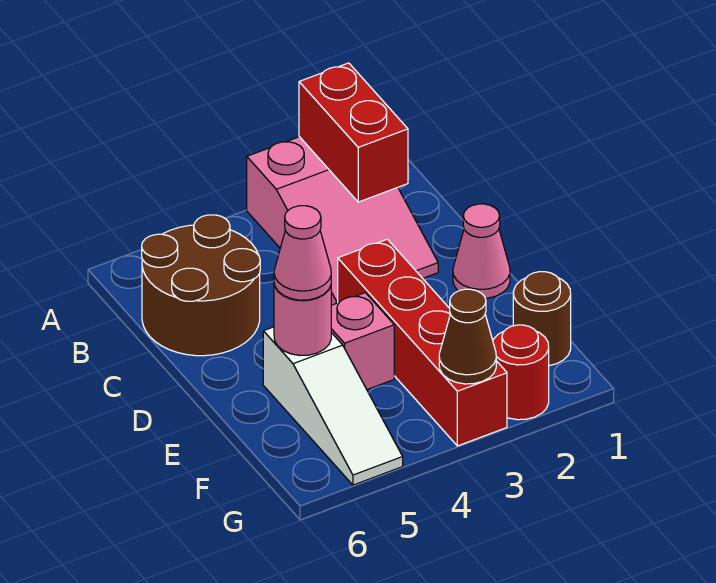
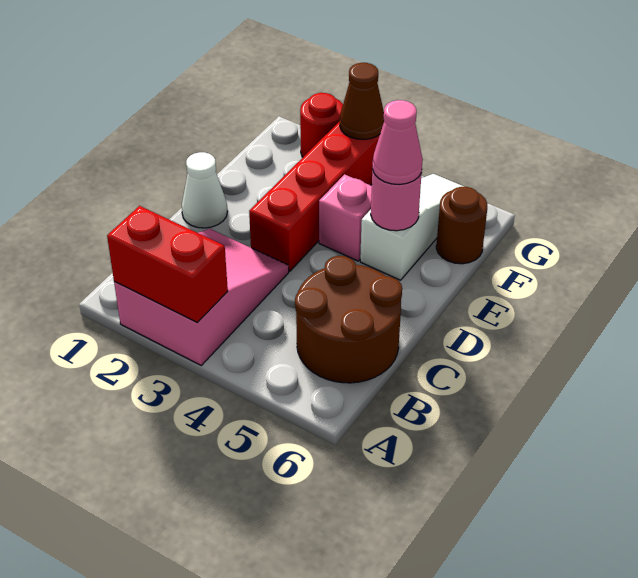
red brick A2:B2 level 2 -> red brick A2:A3 level 2
pink cone D1 level 1 -> white cone D1 level 1
brown round brick F1 level 1 -> brown round brick F6 level 1

